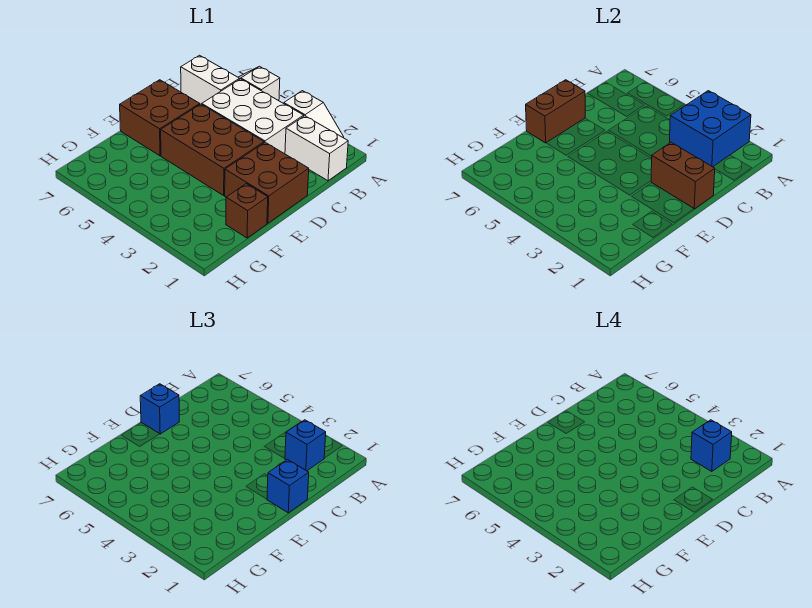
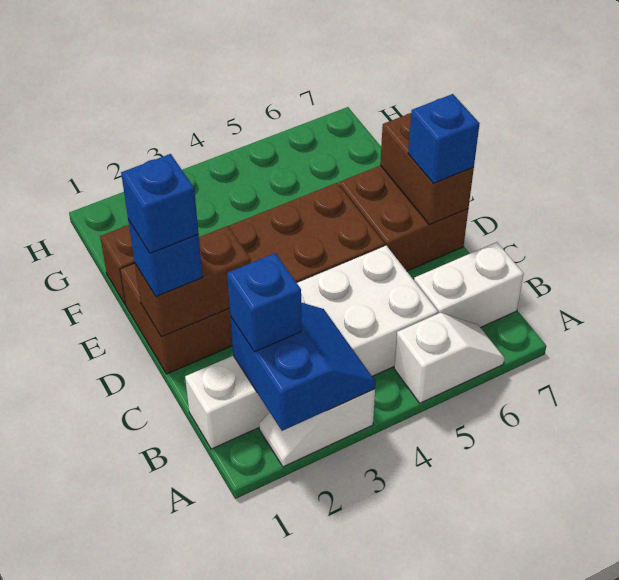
blue brick A2:B3 level 2 -> blue slope A2:B3 level 2 top 2
blue brick B2 level 4 -> blue brick D1 level 4

